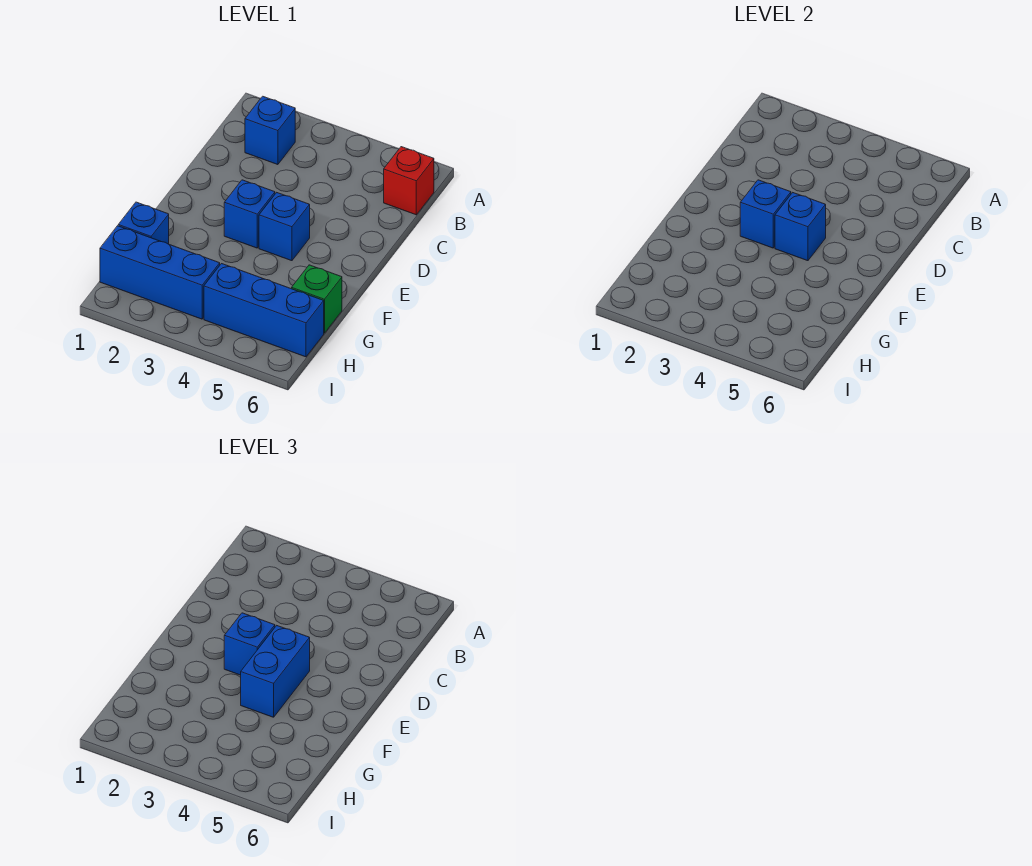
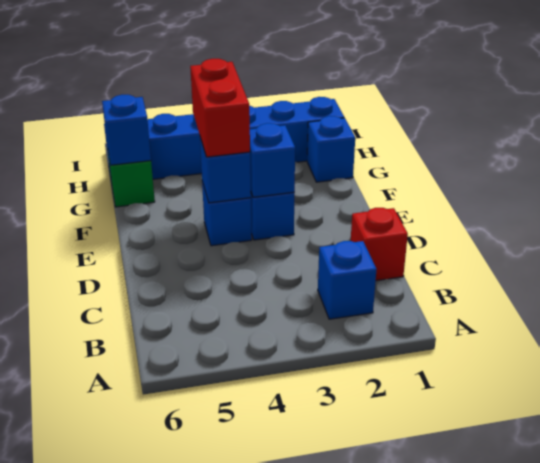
red brick B6 level 1 -> red brick C1 level 1
blue brick E3 level 3 -> blue brick G6 level 2
blue brick E4:F4 level 3 -> red brick E4:F4 level 3

